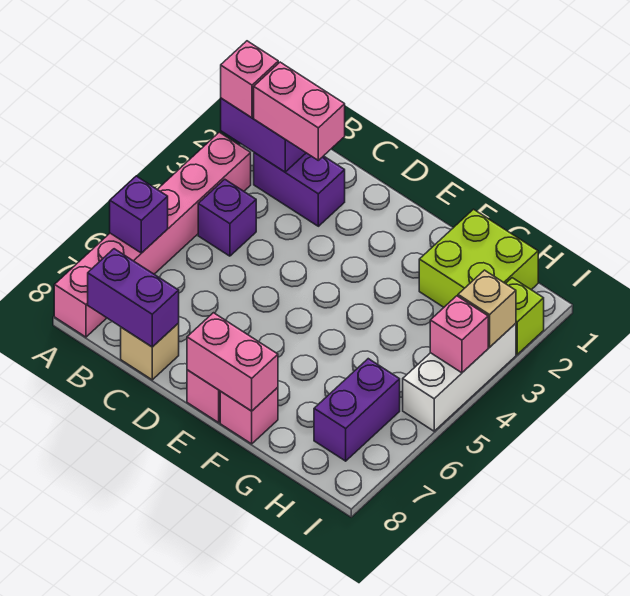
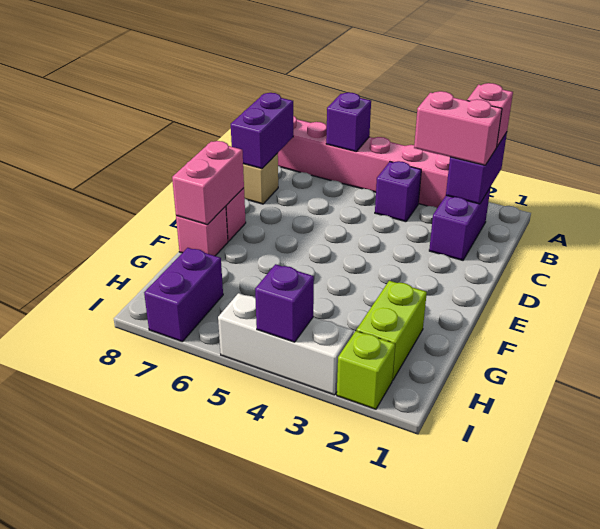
pink brick B2:C2 level 3 -> pink brick B2:B3 level 3
lime brick G1:H2 level 1 -> lime brick G2:H2 level 1
purple brick H6:H7 level 1 -> purple brick H7:I7 level 1
tan brick I3 level 2 -> none
pink brick I4 level 2 -> purple brick I4 level 2

